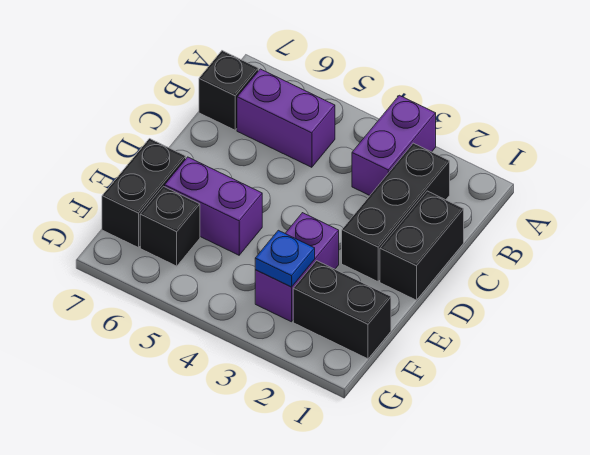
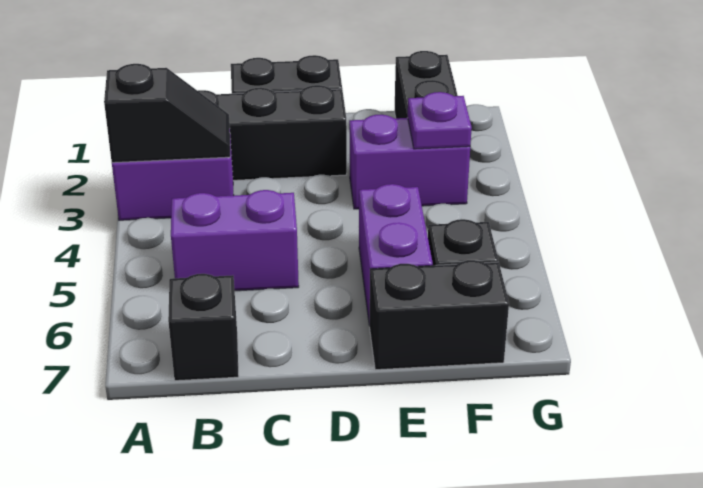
none -> black slope A3:B3 level 2 top A
purple brick B5:B6 level 1 -> purple brick B5:C5 level 1
blue plate F3 level 2 -> purple plate F3 level 2

